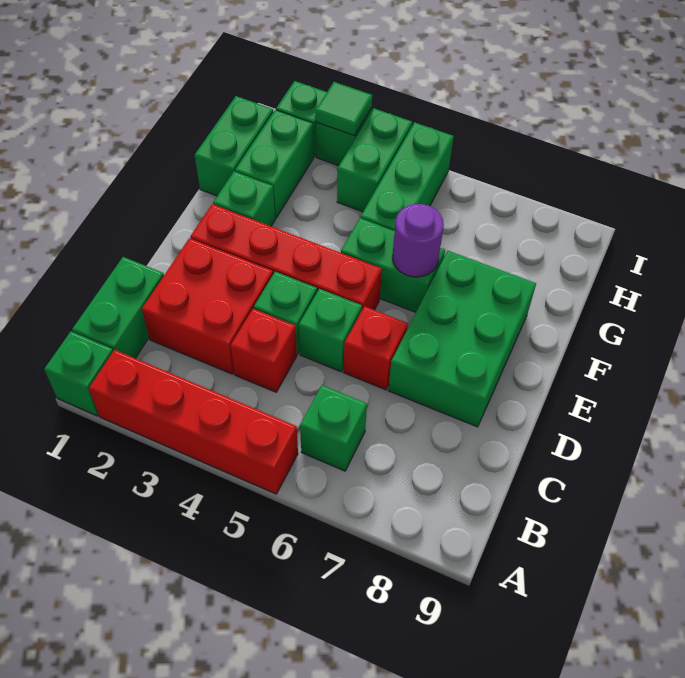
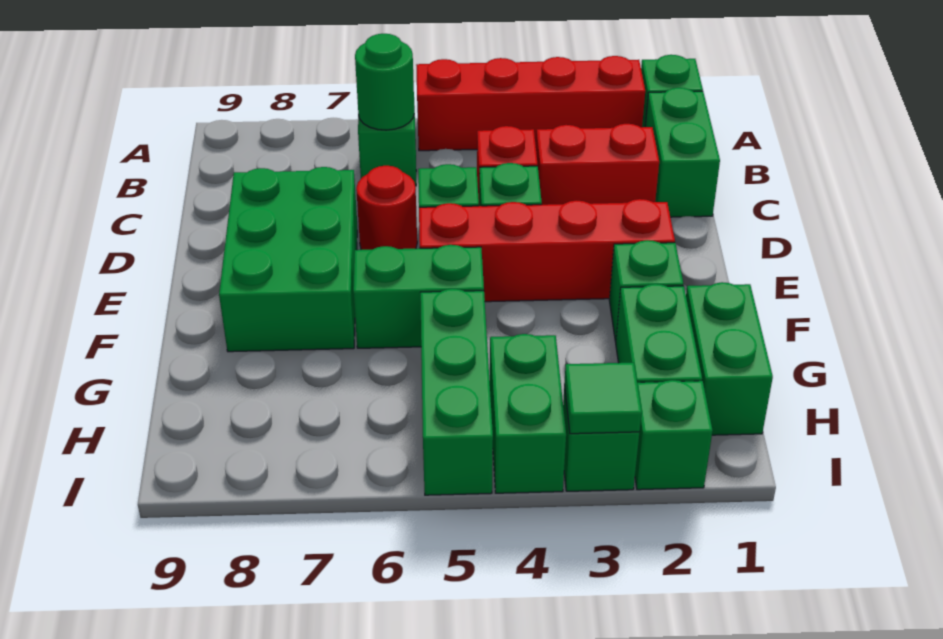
none -> green round brick B6 level 2
red brick C2:D3 level 1 -> red brick C2:C3 level 1
red brick D6 level 1 -> red round brick D6 level 1
purple round brick F6 level 2 -> none

